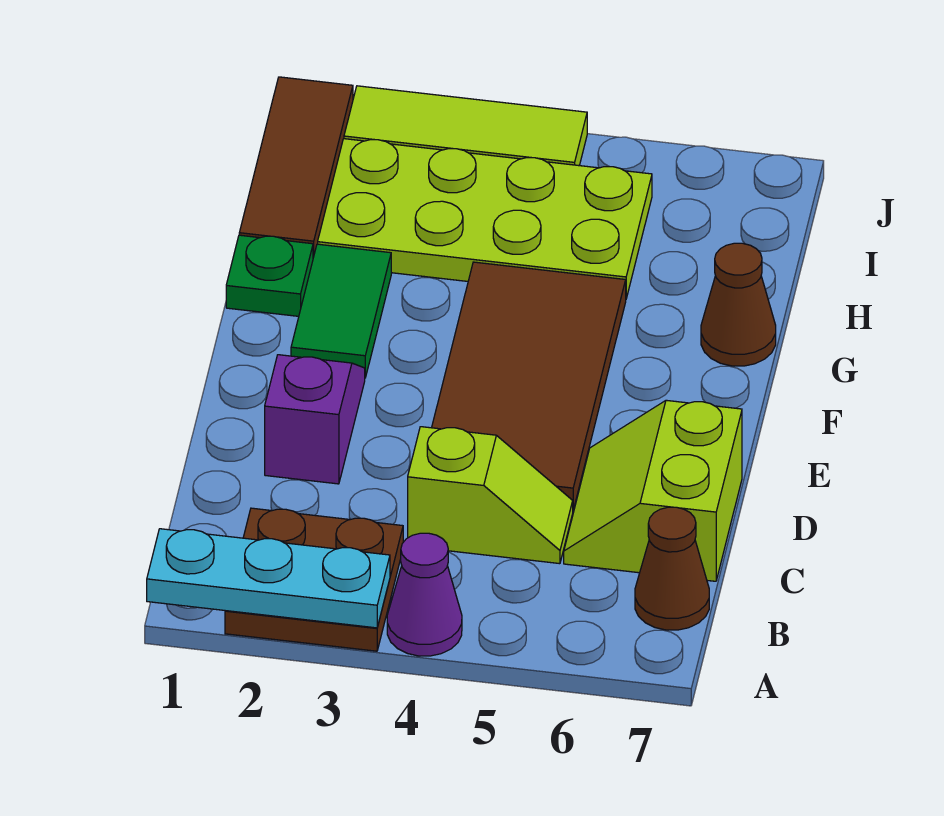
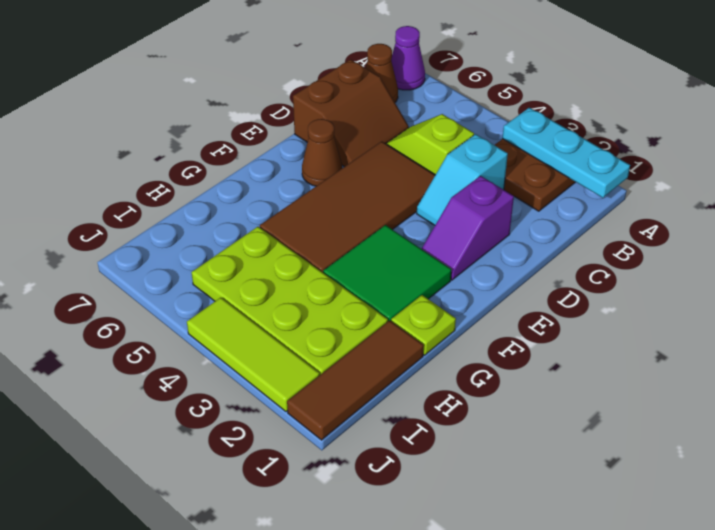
purple cone A4 level 1 -> purple cone A7 level 1
none -> cyan slope C3:D3 level 1 top C
lime slope C6:D7 level 1 top 7 -> brown slope C6:D7 level 1 top 7
green tile F2:G2 level 1 -> green tile F2:G3 level 1
green plate G1 level 1 -> lime plate G1 level 1
brown cone G7 level 1 -> brown cone E6 level 1

